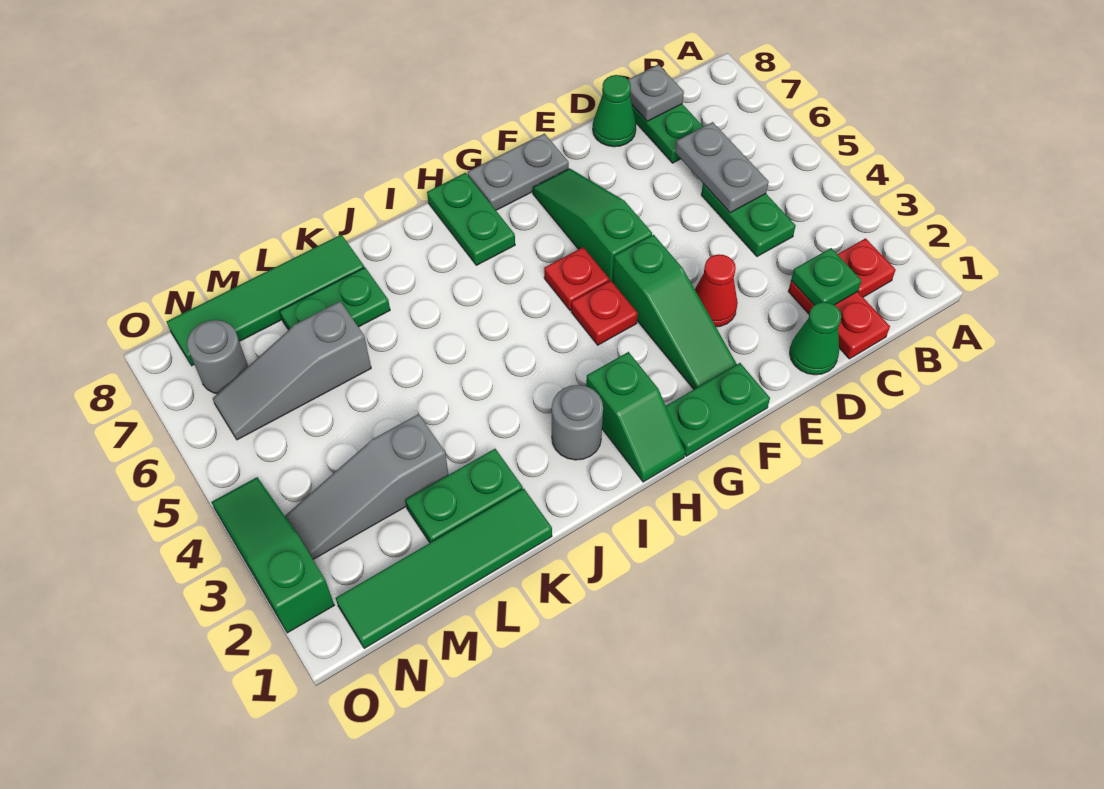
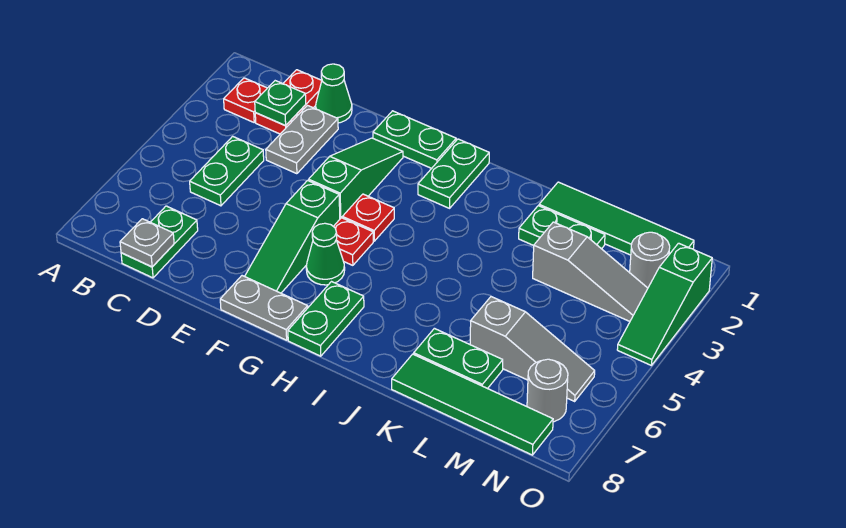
grey plate C5:C6 level 2 -> grey plate D2:D3 level 1
green cone D8 level 1 -> green cone G6 level 1
red cone E3 level 1 -> none
green slope H1:H2 level 1 top 2 -> green plate H1:H2 level 1
grey round brick I2 level 1 -> grey round brick N2 level 1

